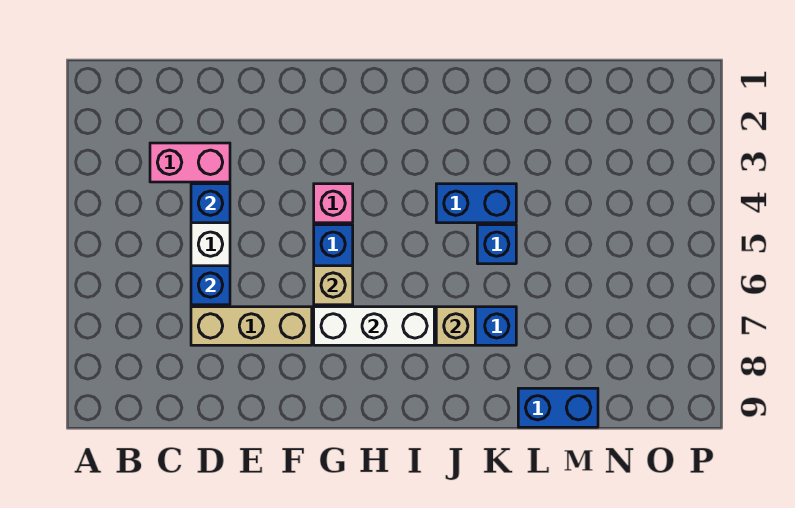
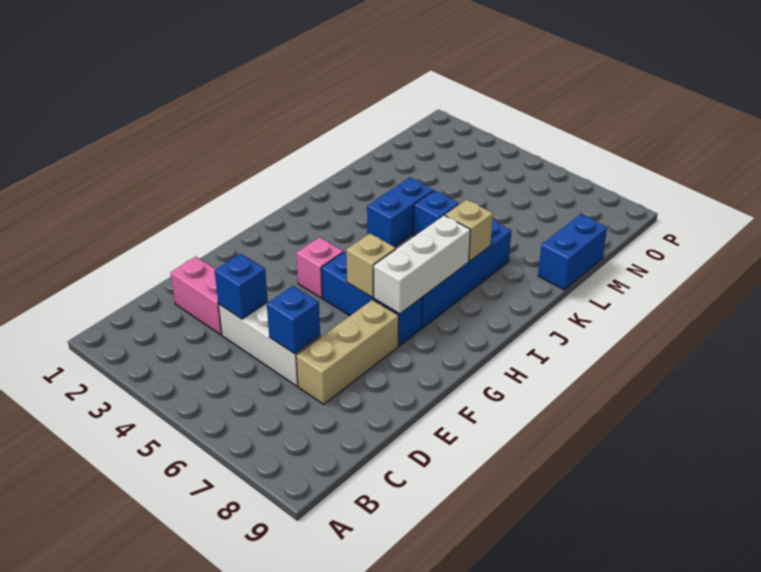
pink brick C3:D3 level 1 -> pink brick D2:D3 level 1

